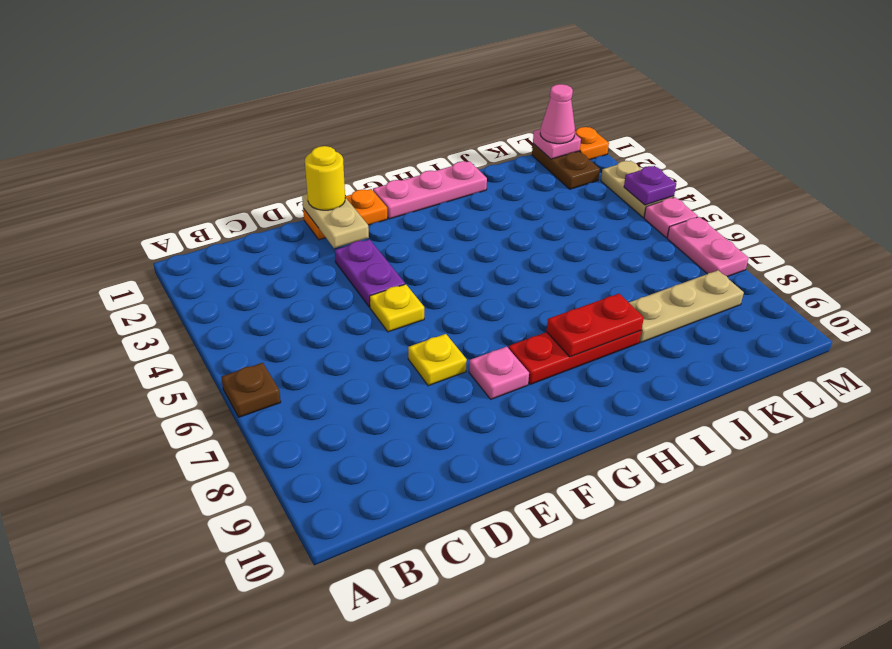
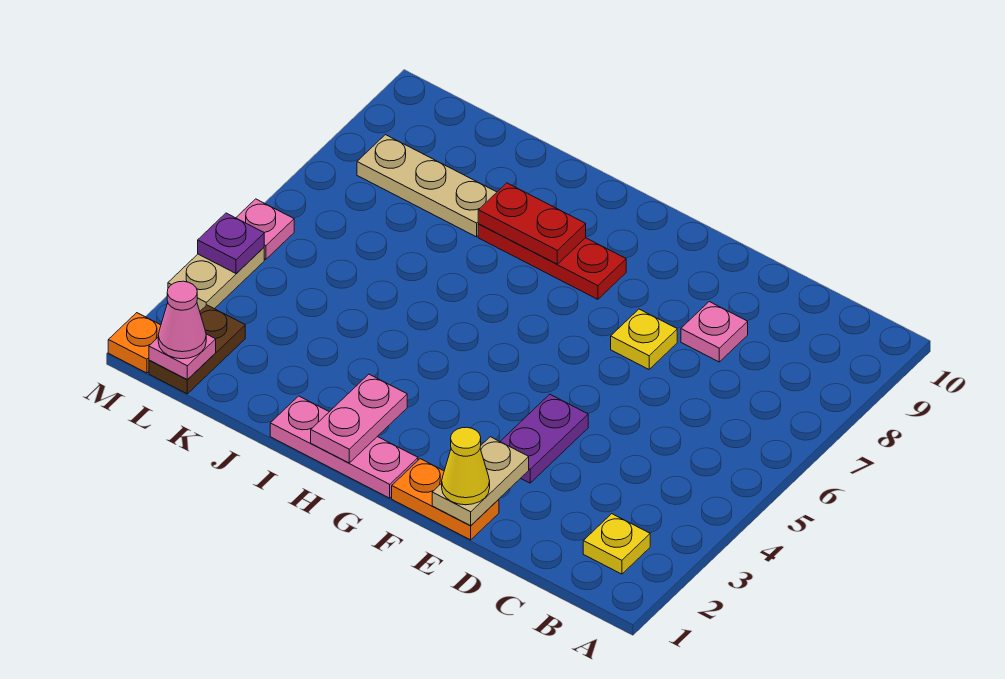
brown plate A6 level 1 -> none
yellow round brick E1 level 3 -> yellow cone E1 level 3
yellow plate E5 level 1 -> yellow plate B2 level 1
pink plate F8 level 1 -> pink plate D8 level 1
pink plate M6:M7 level 1 -> pink plate H1:H2 level 2

